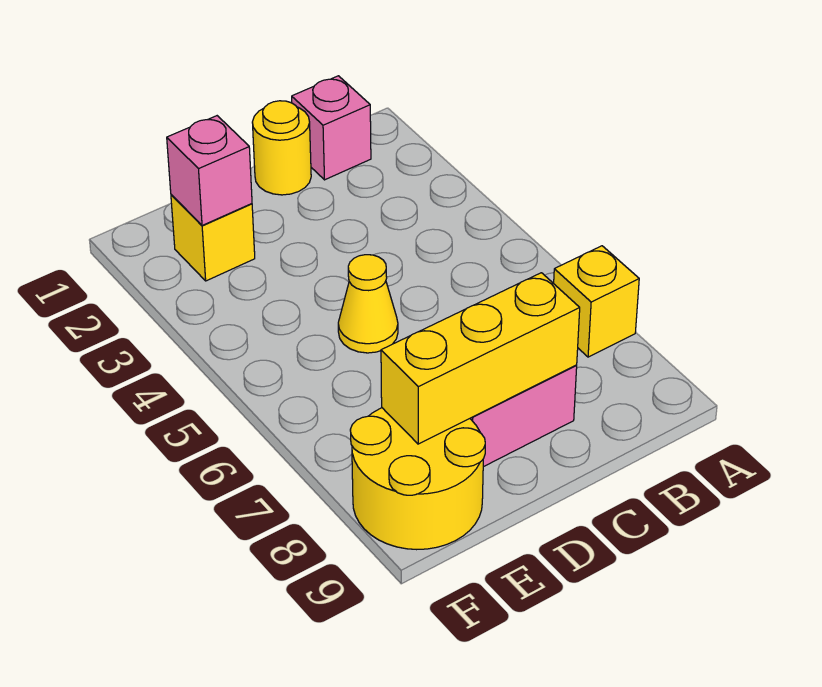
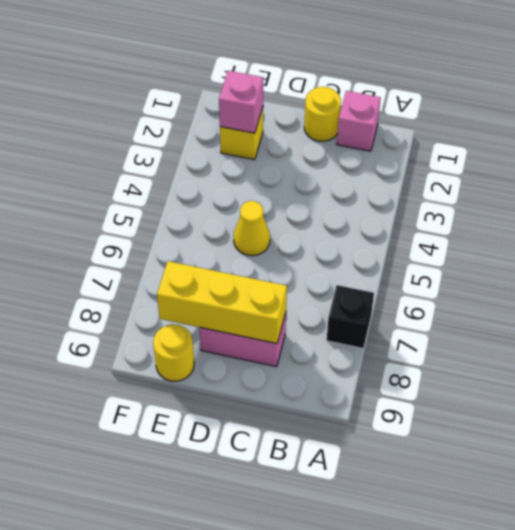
yellow brick A7 level 1 -> black brick A7 level 1
yellow round brick E8:F9 level 1 -> yellow round brick E9 level 1

